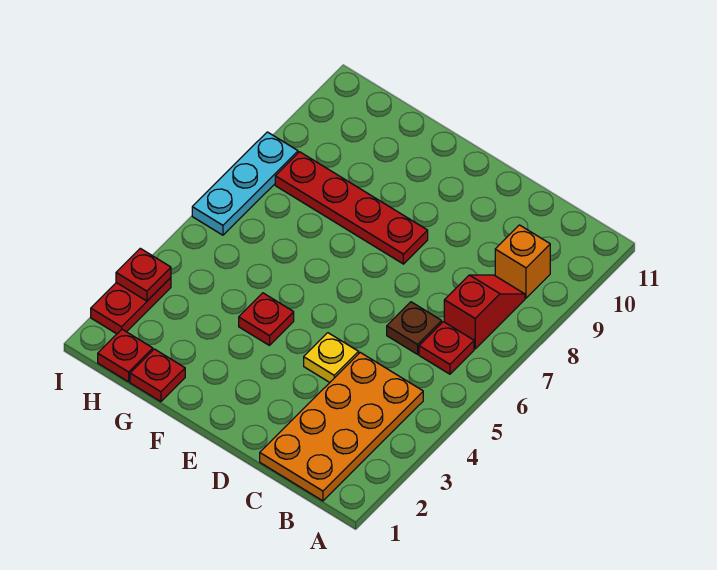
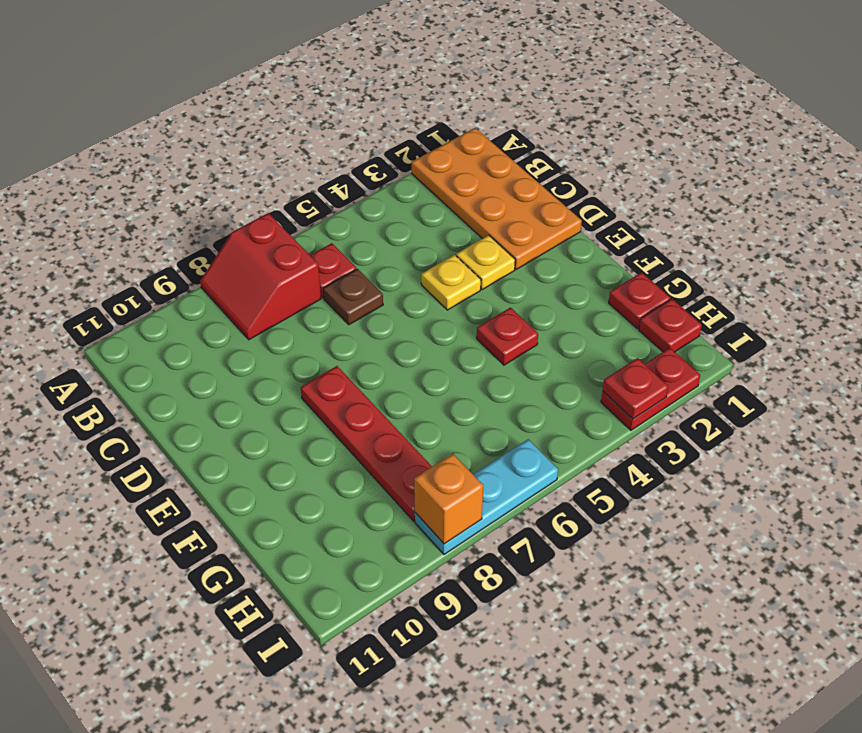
orange plate B1:C4 level 1 -> orange plate A1:D2 level 1
red slope B7:B8 level 1 top 7 -> red slope A7:B8 level 1 top 7
orange brick B9 level 1 -> orange brick I8 level 2
none -> yellow plate D3 level 1

